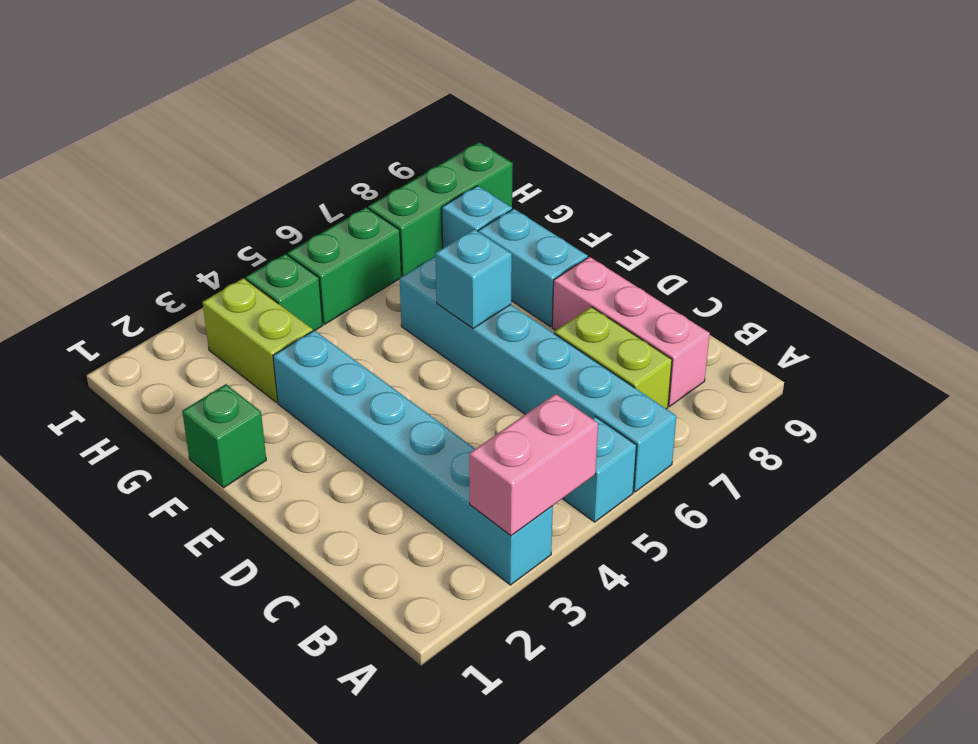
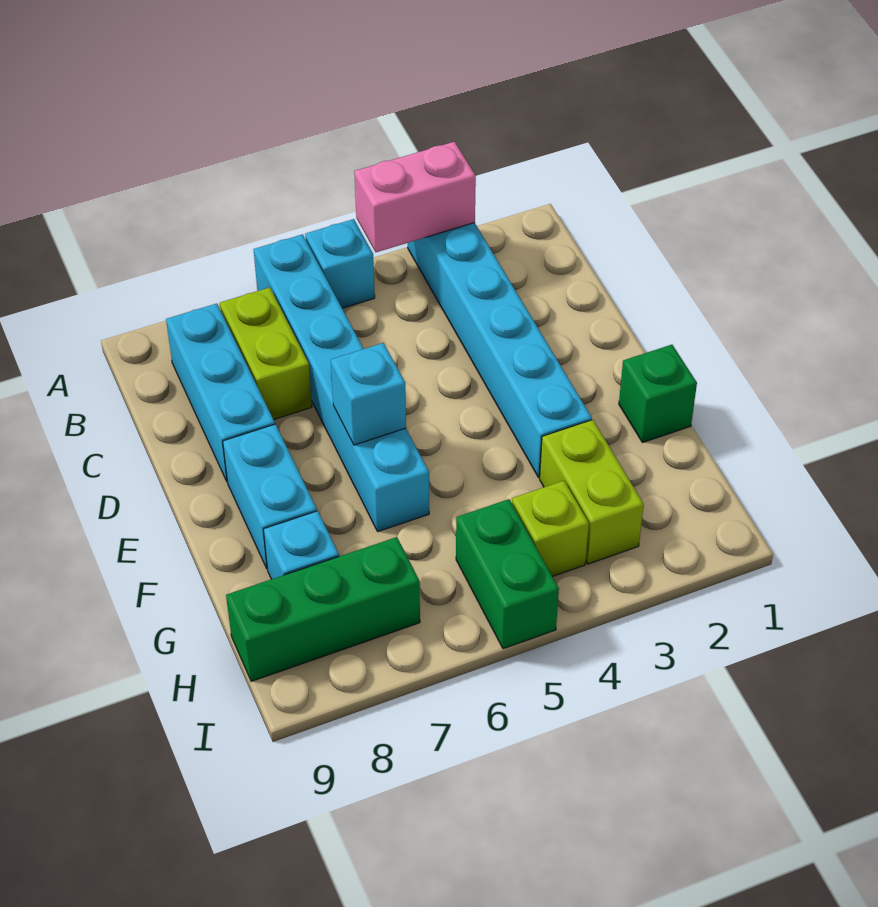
pink brick B8:D8 level 1 -> cyan brick B8:D8 level 1
green brick H4 level 1 -> lime brick H4 level 1
green brick H5:H6 level 1 -> green brick H5:I5 level 1

